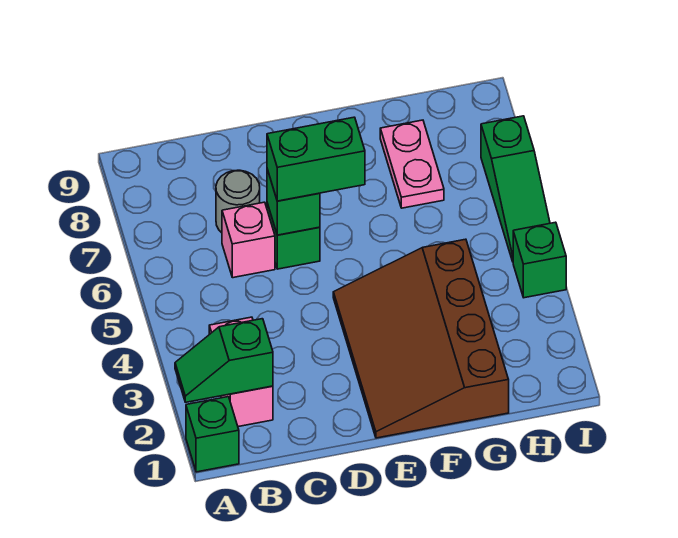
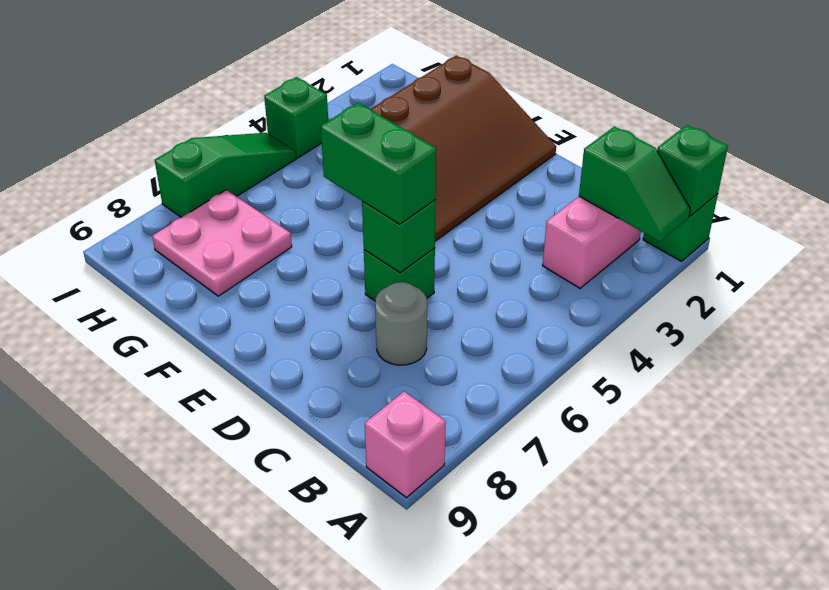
none -> green brick A1 level 2
pink brick C6 level 1 -> pink brick A9 level 1
pink plate G7:G8 level 1 -> pink plate G7:H8 level 1

